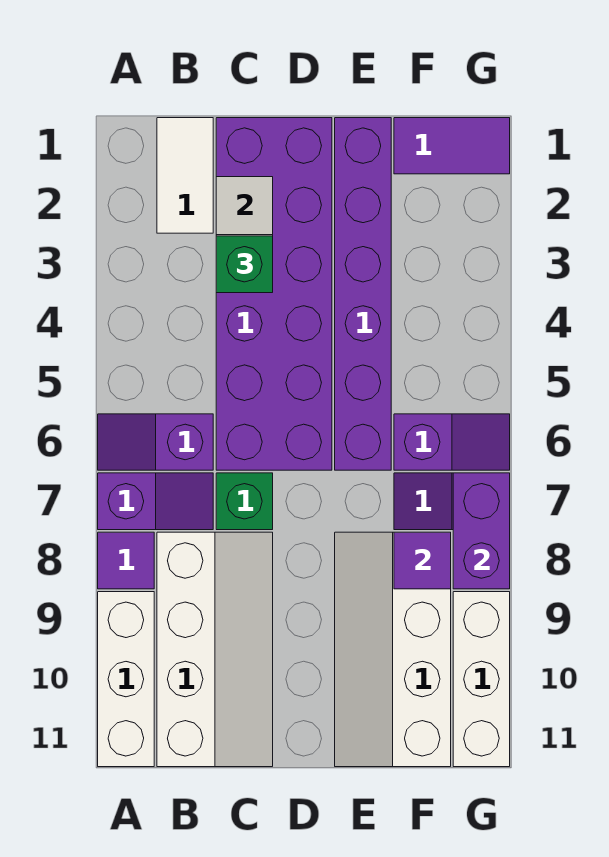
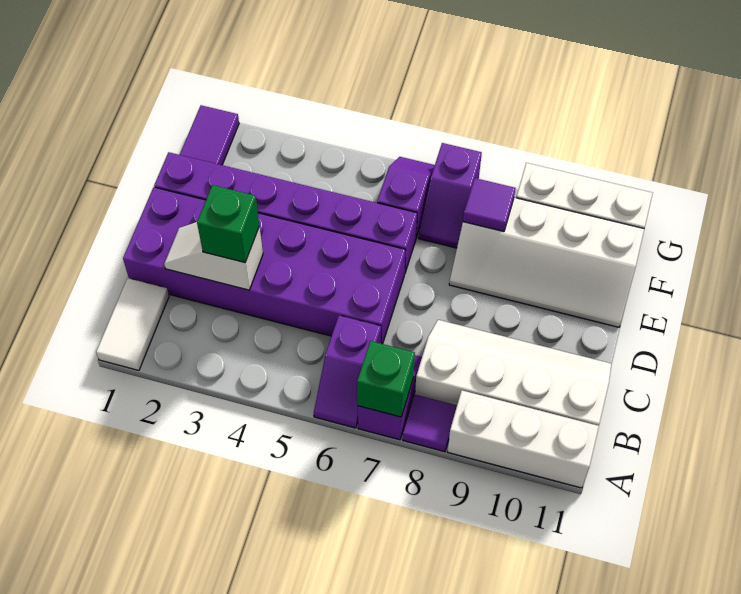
white tile B1:B2 level 1 -> white tile A1:B1 level 1
green brick C7 level 1 -> green brick A7 level 2
purple brick G7:G8 level 2 -> none

